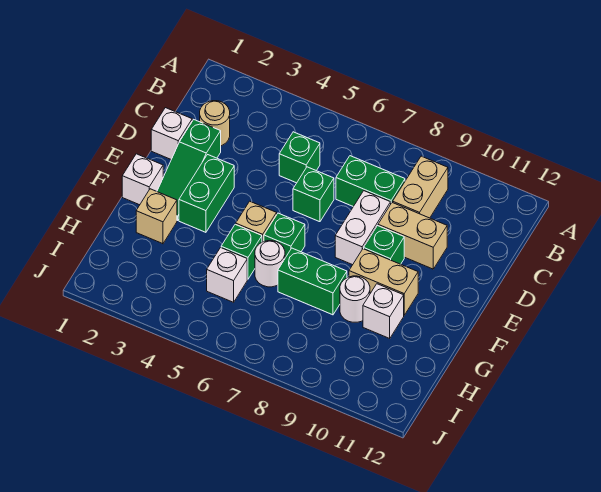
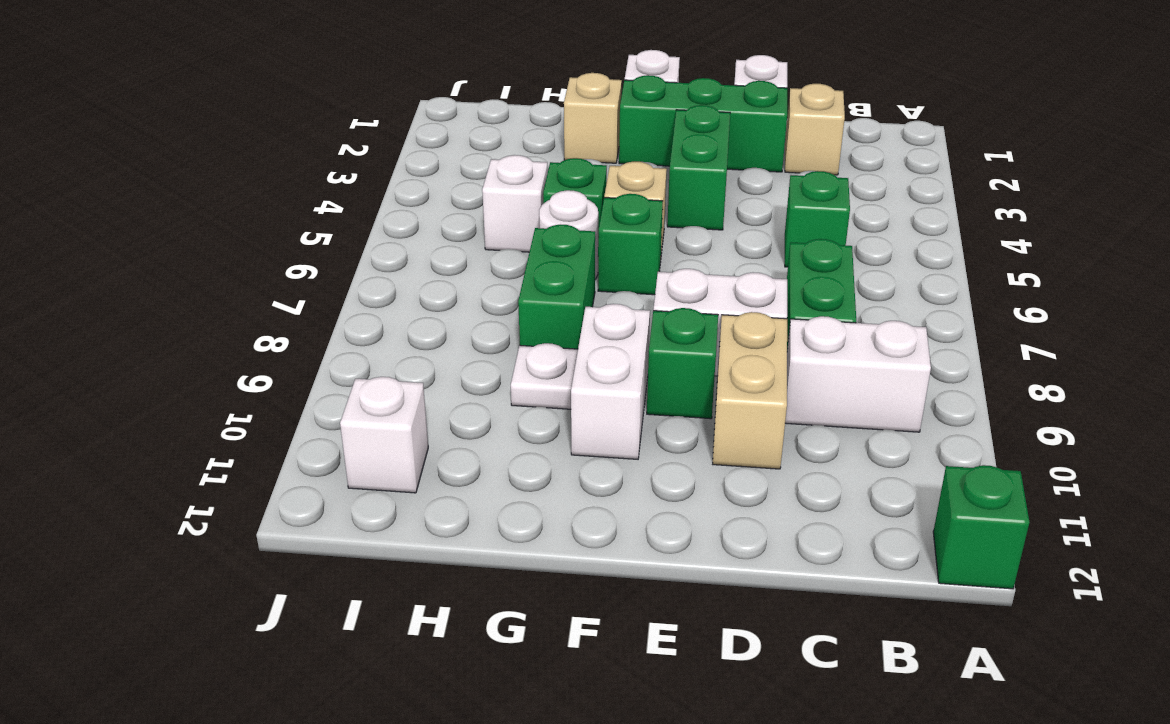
tan brick B9:C9 level 1 -> white brick B9:C9 level 1
tan round brick C2 level 1 -> tan brick C2 level 1
green slope D2:F2 level 1 top D -> green brick D2:F2 level 1
green brick D6 level 1 -> green brick A12 level 1
green brick E3:F3 level 1 -> green brick E3:E4 level 1
tan brick F9:F10 level 1 -> white brick F9:F10 level 1
white round brick G9 level 1 -> white plate G9 level 1
white brick G10 level 1 -> white brick I11 level 1

